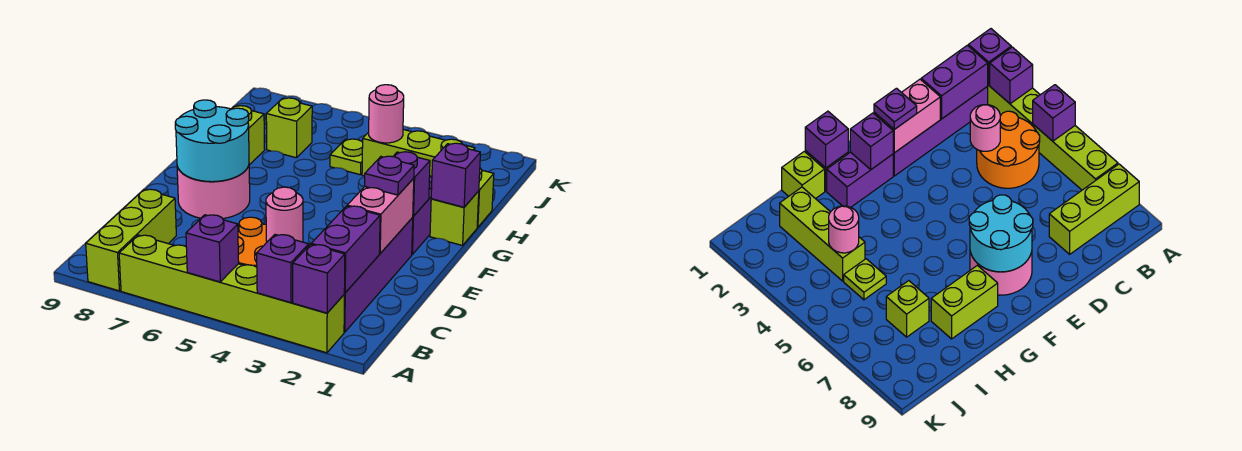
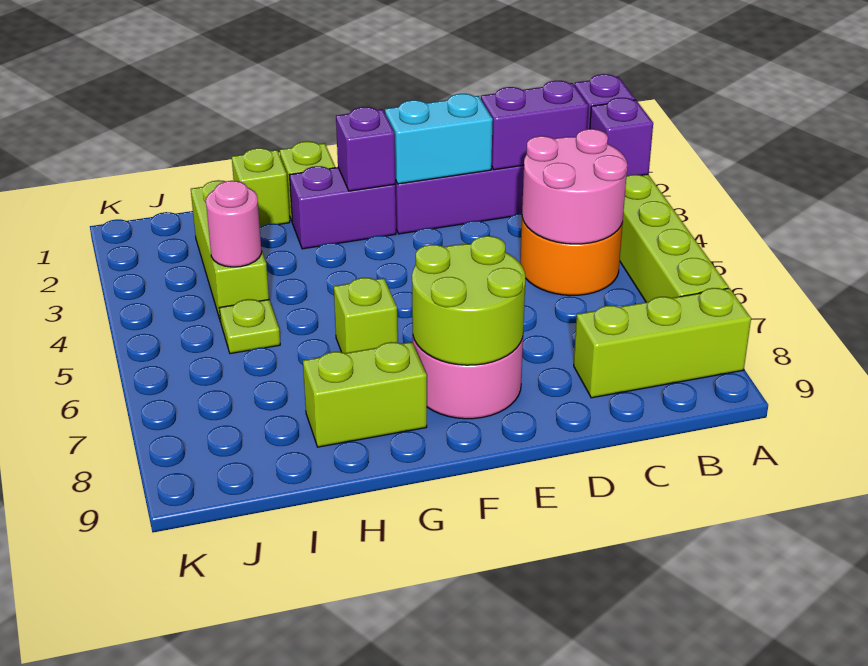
purple brick A5 level 2 -> none
pink round brick C4 level 2 -> pink round brick B4:C5 level 2
pink brick D2:E2 level 2 -> cyan brick D2:E2 level 2
purple plate E2 level 3 -> none
cyan round brick E7:F8 level 2 -> lime round brick E7:F8 level 2
purple brick G1 level 2 -> none
lime brick I7 level 1 -> lime brick G6 level 1

